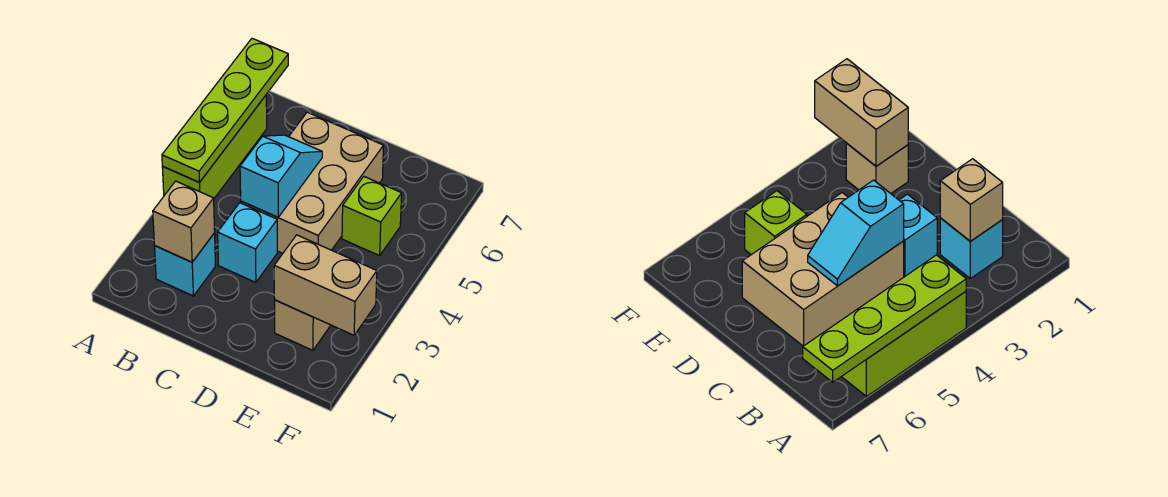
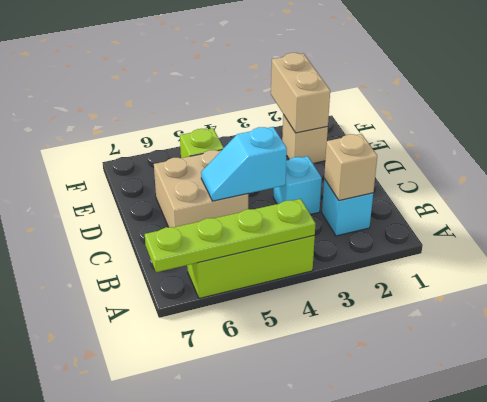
tan brick C4:D6 level 1 -> tan brick C5:D6 level 1

